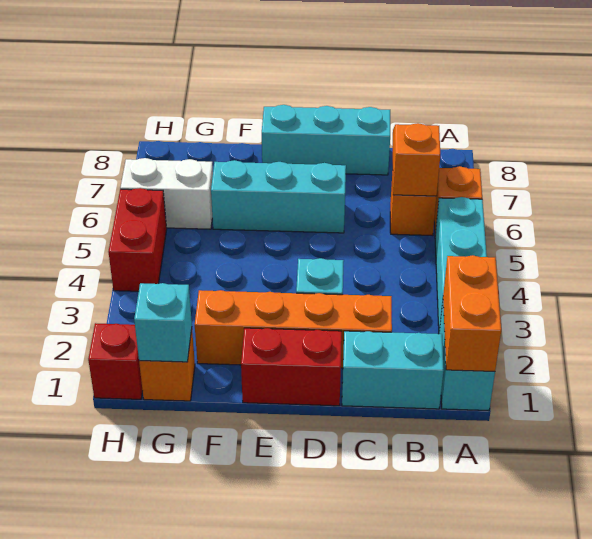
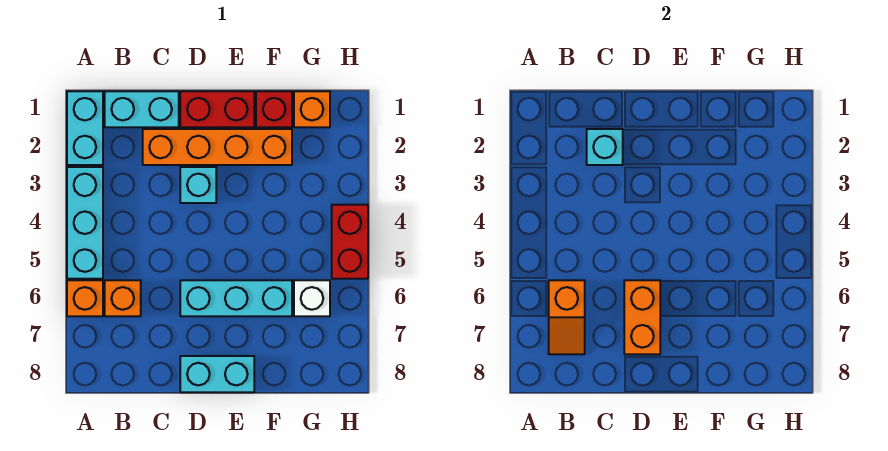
orange brick A1:A2 level 2 -> orange brick D6:D7 level 2
cyan brick C8:E8 level 1 -> cyan brick D8:E8 level 1
cyan brick G1 level 2 -> cyan brick C2 level 2
white brick G6:H6 level 1 -> white brick G6 level 1
red brick H1 level 1 -> red brick F1 level 1

